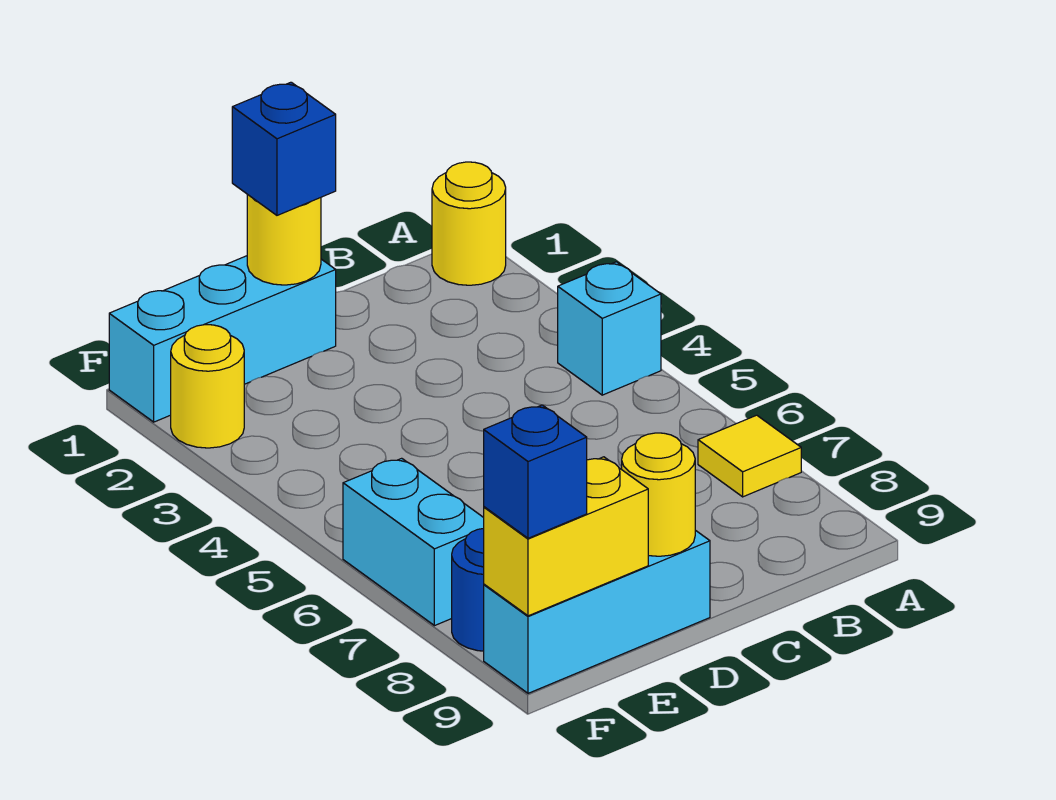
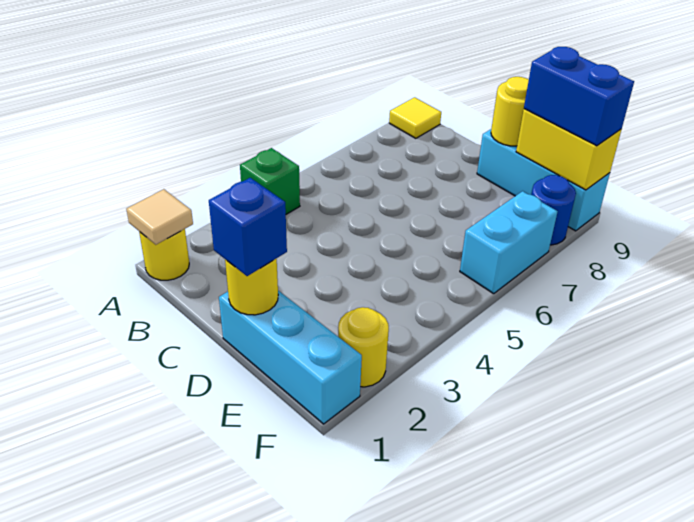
none -> tan tile A1 level 2
cyan brick A4 level 1 -> green brick A4 level 1
yellow tile A7 level 1 -> yellow tile A9 level 1
blue brick F9 level 3 -> blue brick E9:F9 level 3

